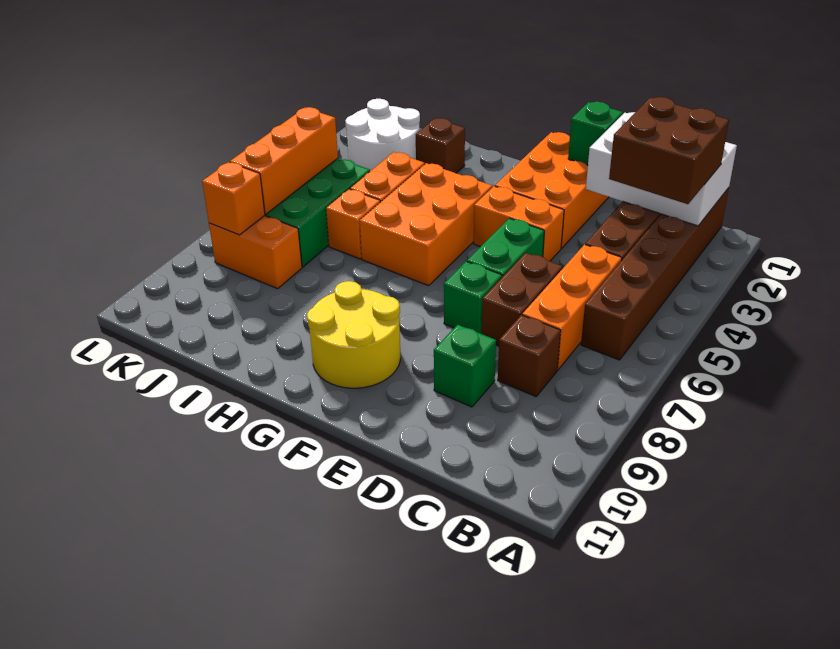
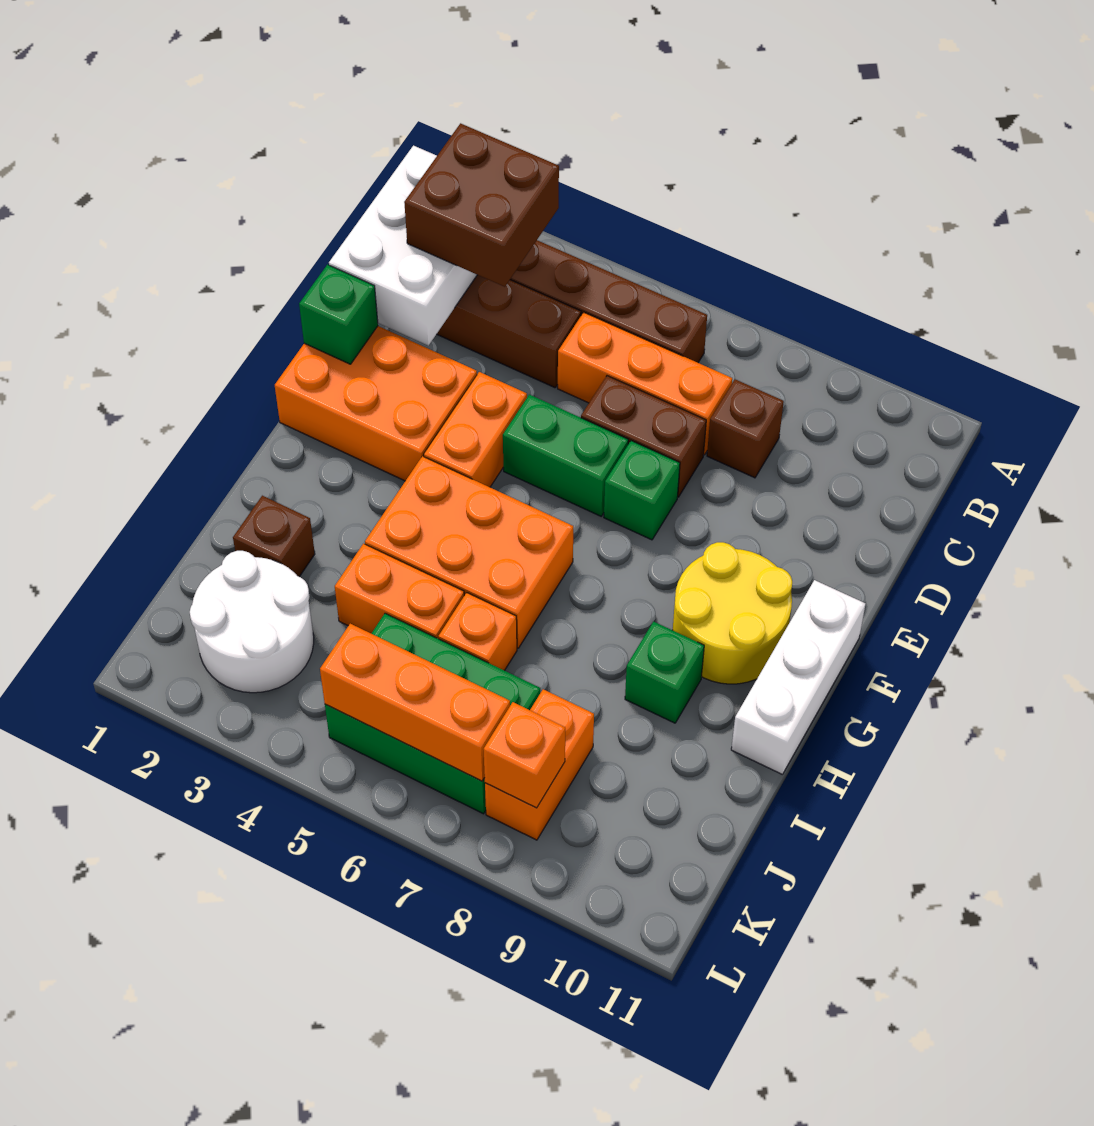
green brick D9 level 1 -> green brick H9 level 1
none -> white brick F11:H11 level 1

